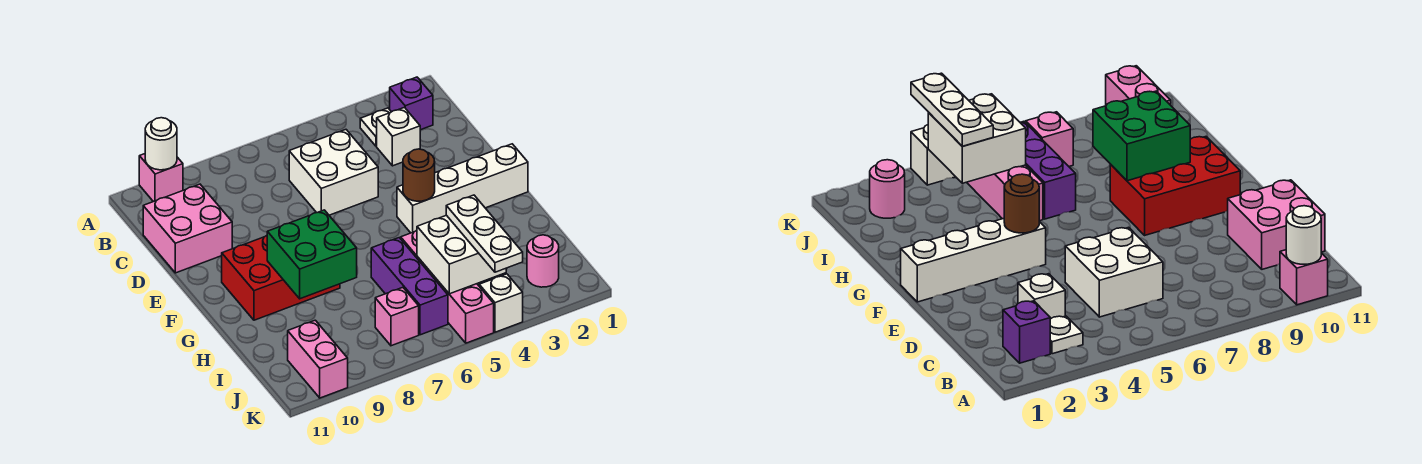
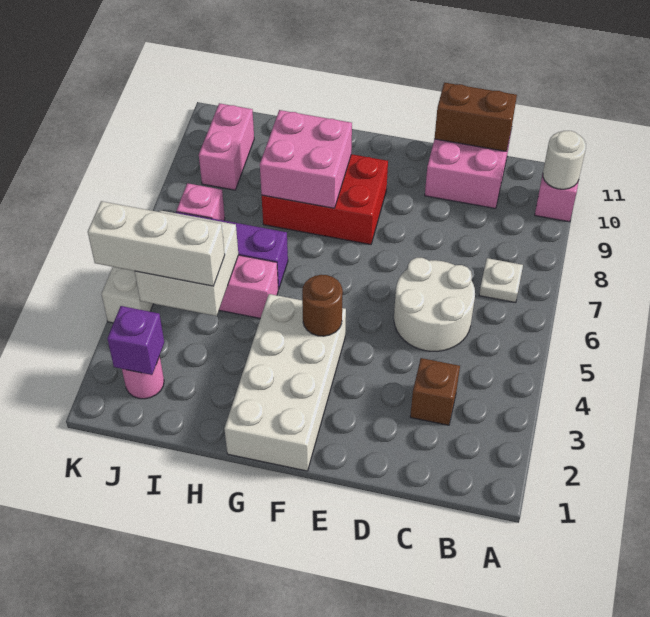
purple brick B2 level 1 -> purple brick J2 level 2
white plate B3 level 1 -> white plate B7 level 1
white brick C3 level 1 -> brown brick C3 level 1
white brick C5:D6 level 1 -> white round brick C5:D6 level 1
none -> brown brick C11:D11 level 2
white brick F1:F4 level 1 -> white brick F1:G4 level 1
red brick F8:G10 level 1 -> red brick F8:H9 level 1
green brick G8:H9 level 2 -> pink brick G8:H9 level 2
white plate I4:K4 level 3 -> white brick I4:K4 level 3
pink brick J10:K10 level 1 -> pink brick J9:J10 level 1

